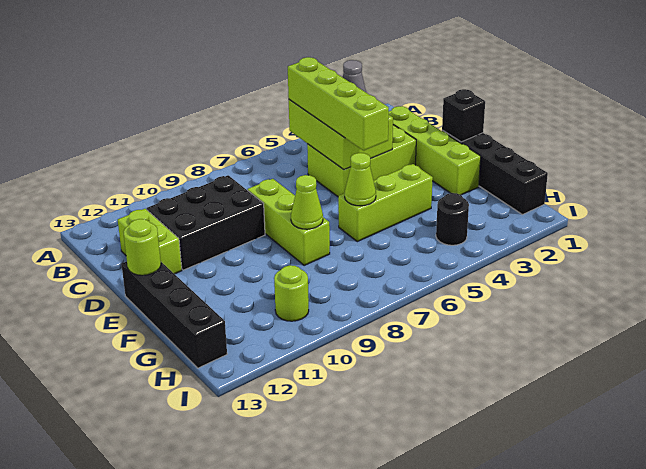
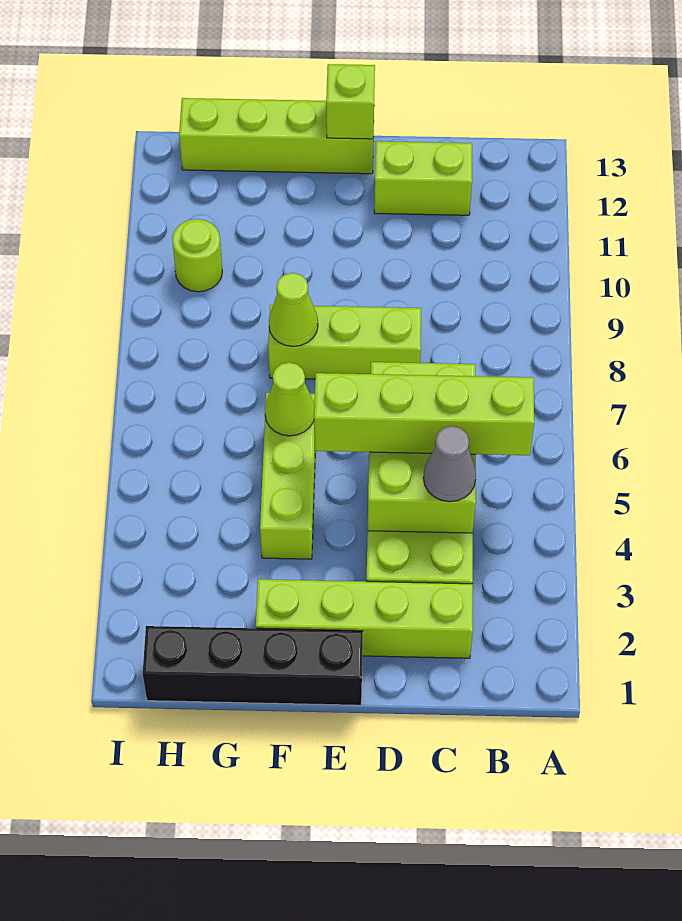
lime brick B4:D5 level 2 -> lime brick C4:D6 level 2
black brick C9:D11 level 1 -> none
black brick E1 level 2 -> none
black brick E13:H13 level 1 -> lime brick E13:H13 level 1
lime round brick E13 level 2 -> lime brick E13 level 2
black round brick H4 level 1 -> none

